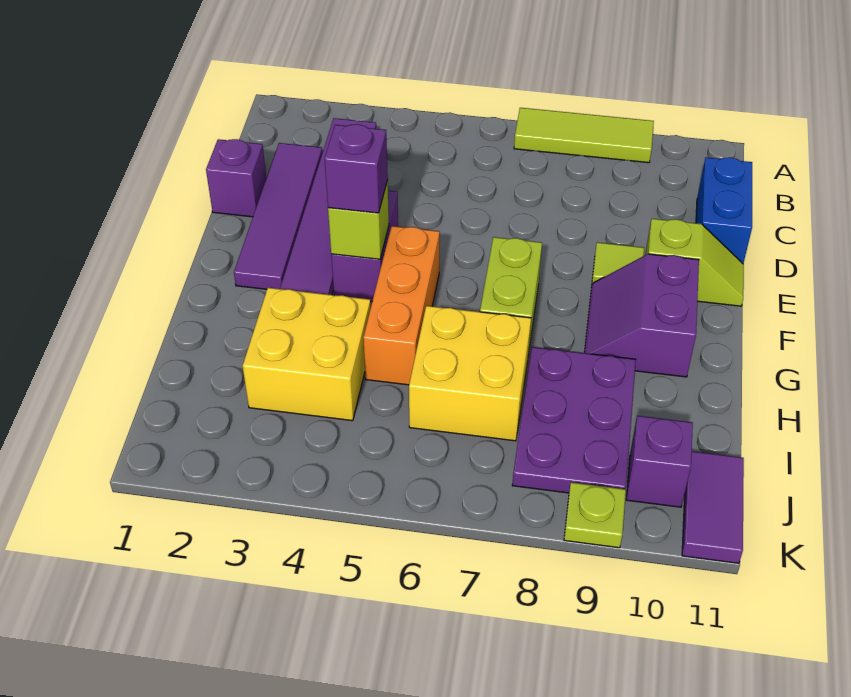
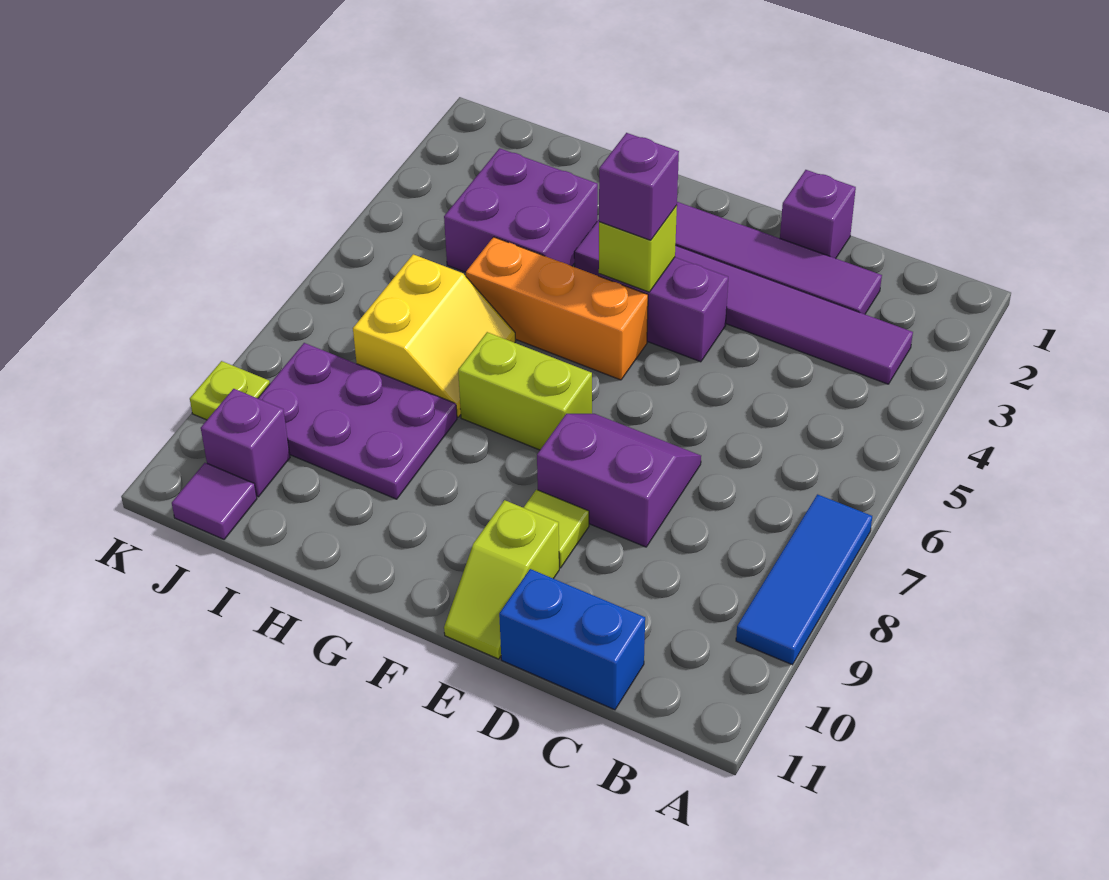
lime tile A7:A9 level 1 -> blue tile A7:A9 level 1
purple slope F9:G10 level 1 top 10 -> purple slope D7:E8 level 1 top 8
yellow brick H3:I4 level 1 -> purple brick H3:I4 level 1
yellow brick H6:I7 level 1 -> yellow slope H6:I7 level 1 top I
purple tile J11:K11 level 1 -> purple tile J11 level 1

